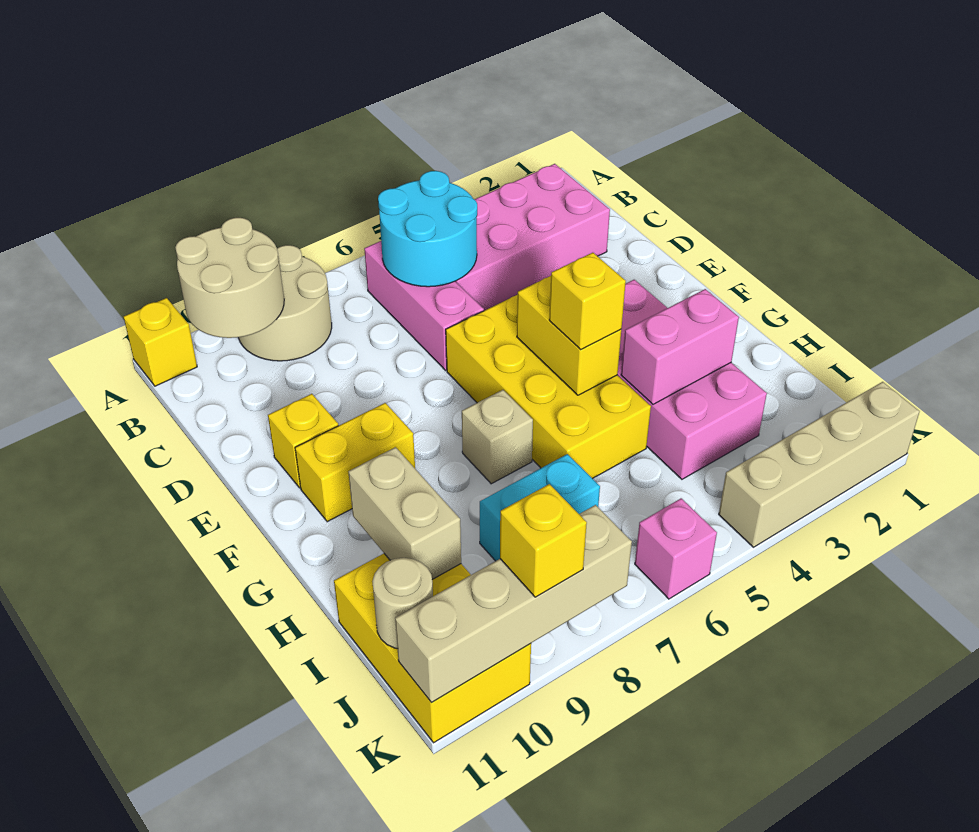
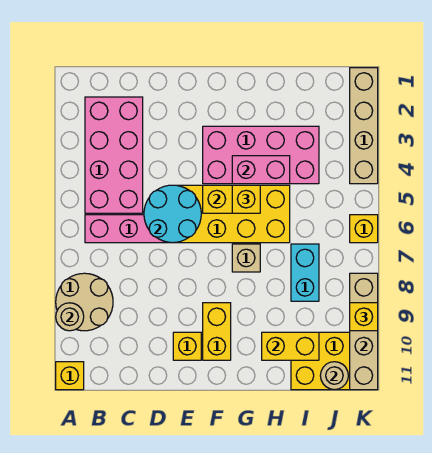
tan round brick A9:B10 level 2 -> tan round brick A9 level 2
cyan round brick B5:C6 level 2 -> cyan round brick D5:E6 level 2
pink brick H3:H4 level 2 -> pink brick G4:H4 level 2
tan brick H10:I10 level 2 -> yellow brick H10:I10 level 2
pink brick K6 level 1 -> yellow brick K6 level 1

